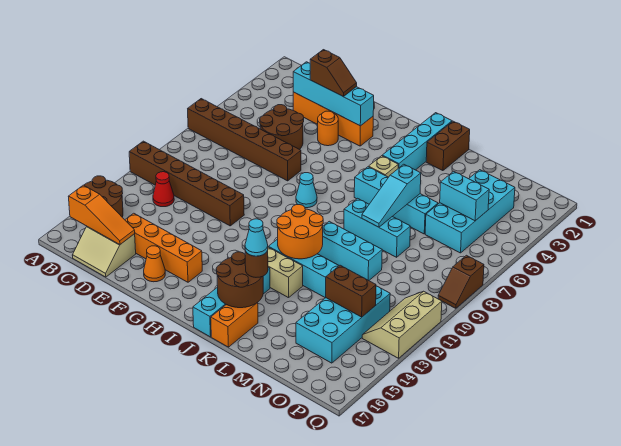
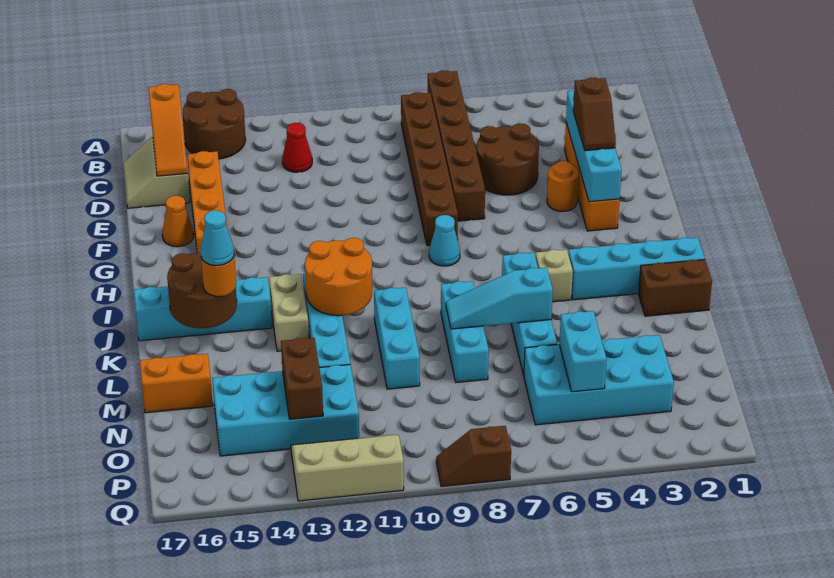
brown brick A11:F11 level 1 -> brown brick B8:G8 level 1
brown round brick K15 level 3 -> orange round brick K15 level 3
orange brick K16:K17 level 1 -> orange brick M16:M17 level 1

